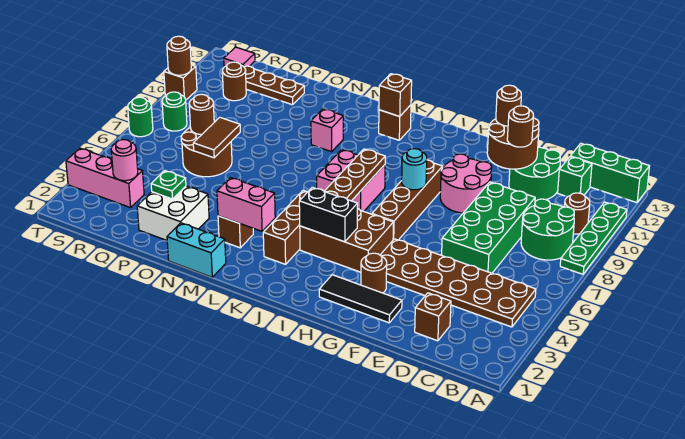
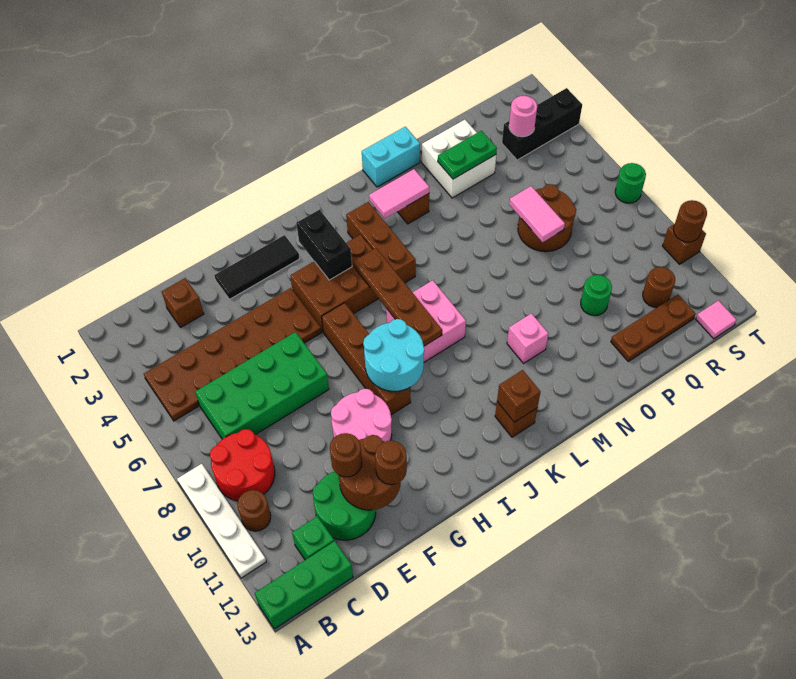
green plate A8:A11 level 1 -> white plate A8:A11 level 1
green round brick B8:C9 level 1 -> red round brick B8:C9 level 1
green brick D6:E9 level 1 -> green brick C6:F7 level 1
brown round brick G3 level 1 -> none
cyan round brick H8 level 2 -> cyan round brick H8:I9 level 2
black brick I4:J4 level 2 -> black brick I3:I4 level 2
pink brick L3:M3 level 2 -> pink tile L3:M3 level 2
green plate P3 level 2 -> green plate O3:P3 level 2
brown tile P6:P7 level 2 -> pink tile P6:P7 level 2
brown round brick Q7 level 2 -> none
pink brick R3:T3 level 1 -> black brick R3:T3 level 1
green round brick S8 level 1 -> green round brick P10 level 1

